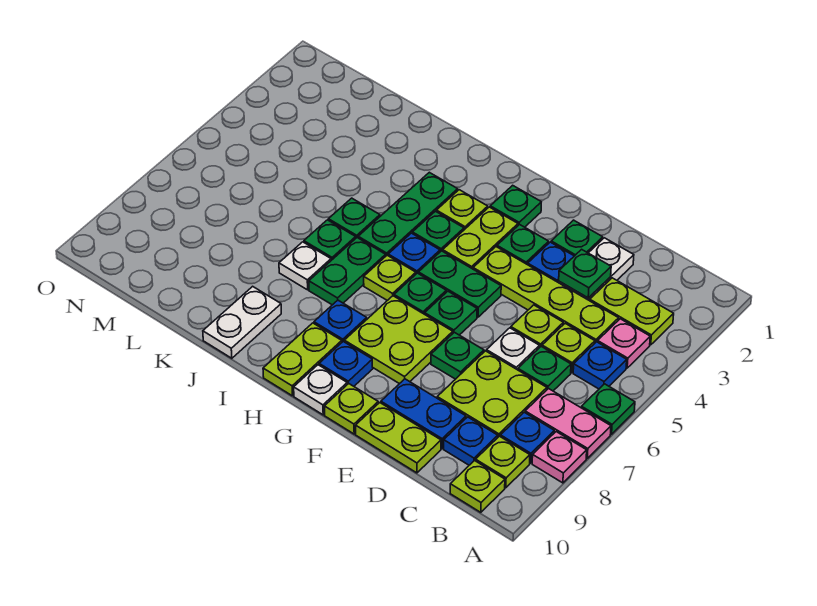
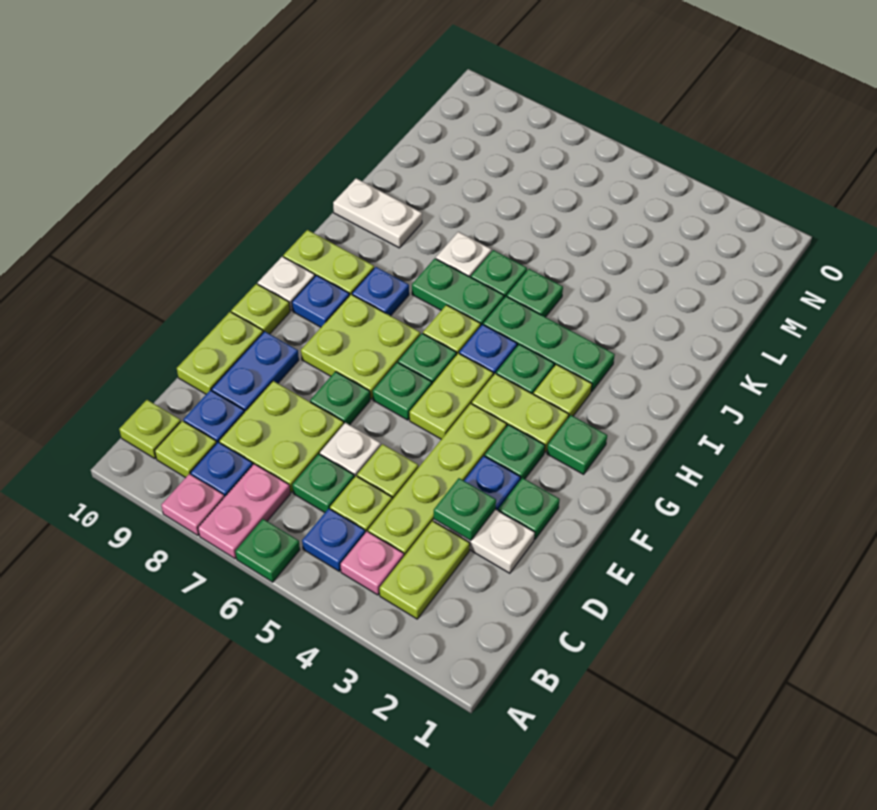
green plate F5:G5 level 1 -> lime plate F5:G5 level 1

